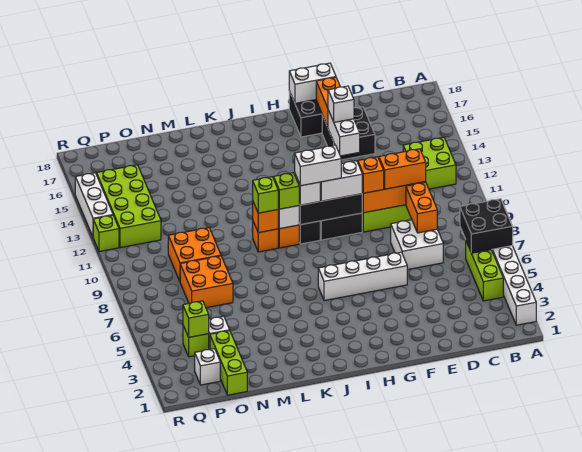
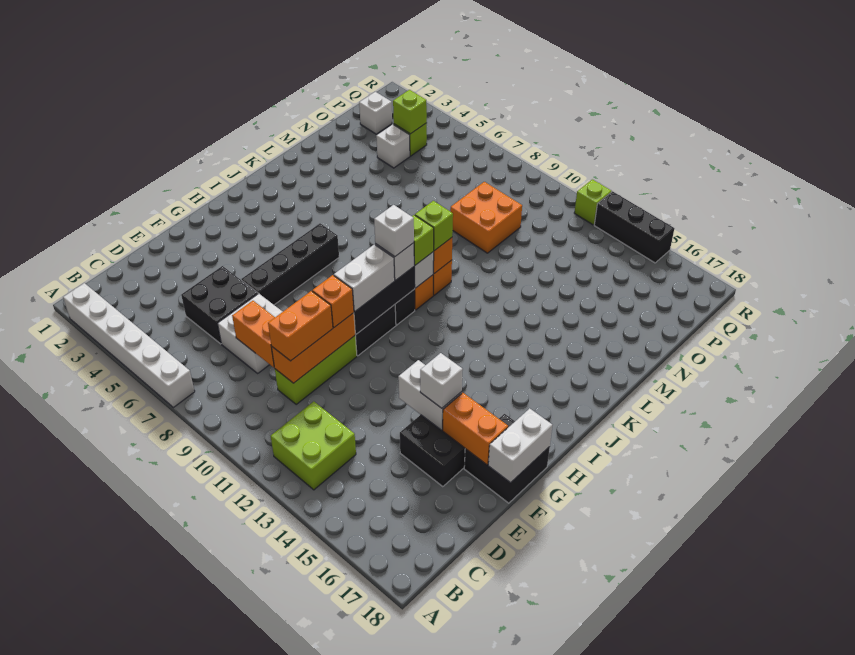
black brick A6:B7 level 2 -> black brick D5:E6 level 1
lime brick B4:B6 level 1 -> none
white brick F6:I6 level 1 -> black brick F6:I6 level 1
white brick H10:I10 level 4 -> white brick I10 level 4
orange brick N7:O8 level 1 -> none
lime brick O1:O3 level 1 -> none
lime brick P12:Q15 level 1 -> none
white brick R13:R15 level 1 -> black brick R13:R15 level 1

